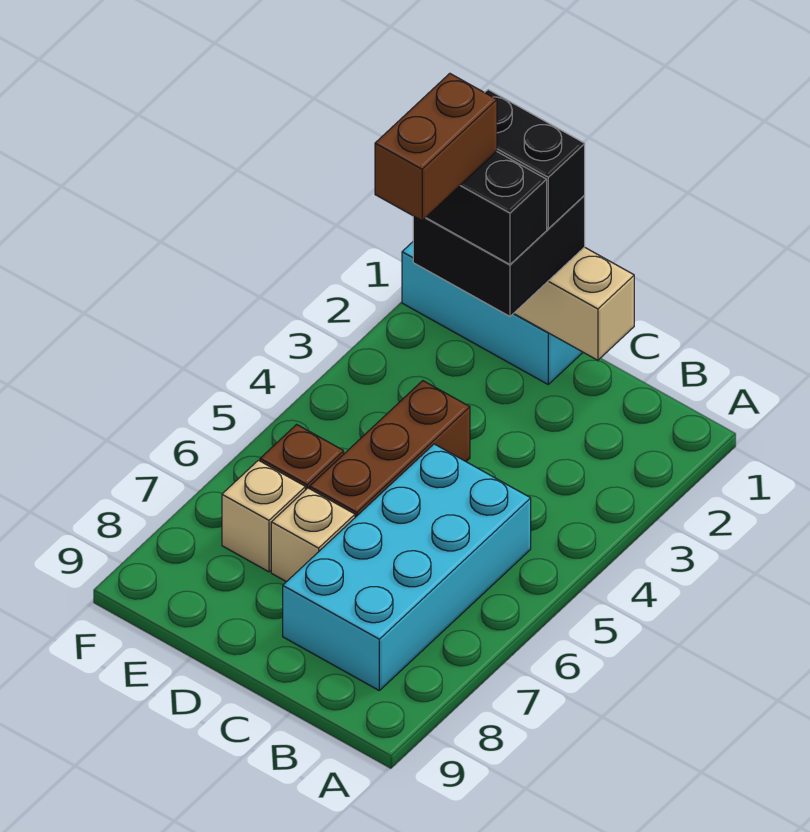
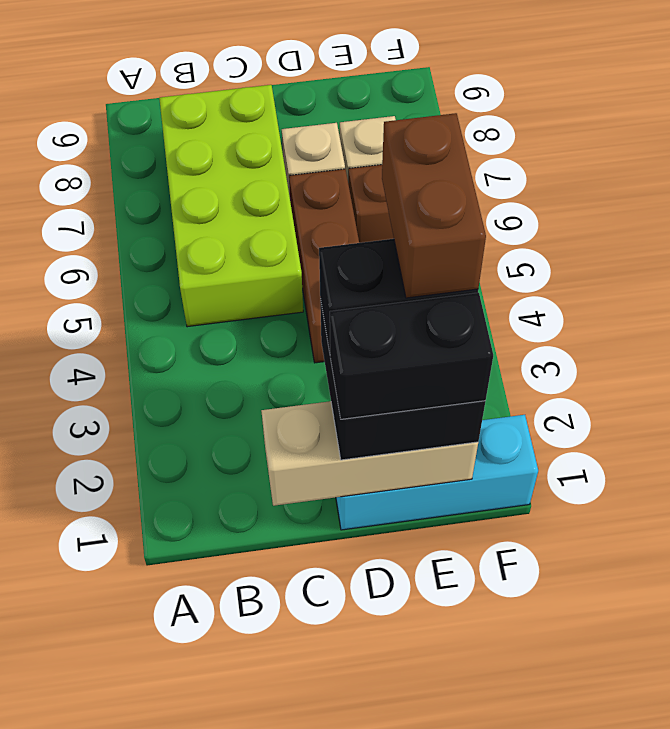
cyan brick B5:C8 level 1 -> lime brick B5:C8 level 1

